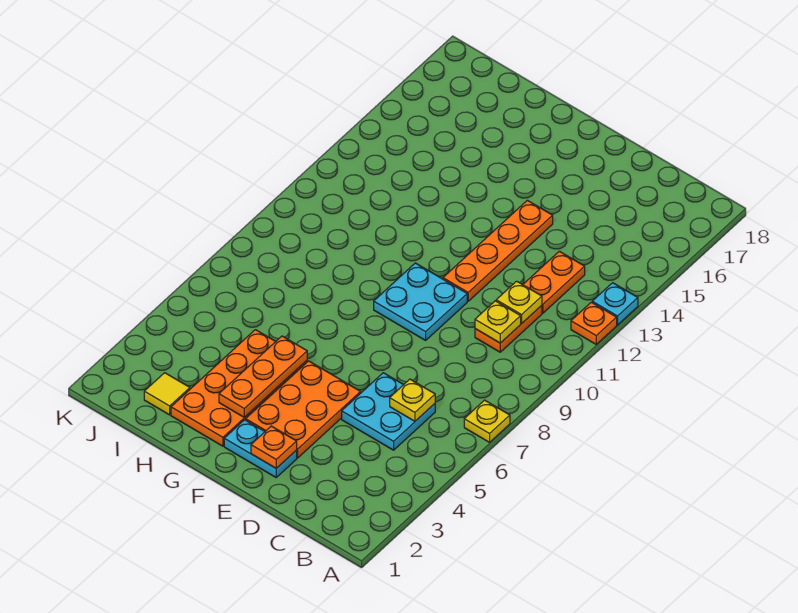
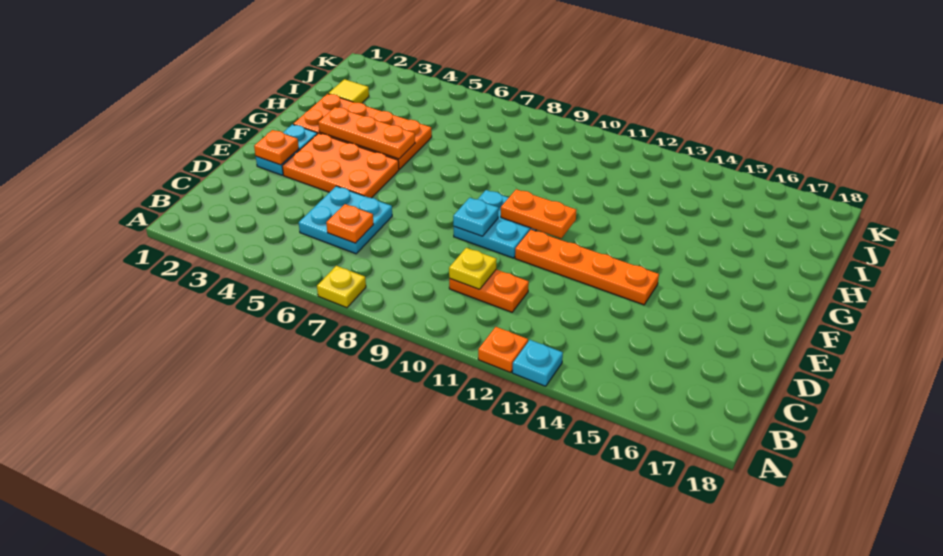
yellow plate C6 level 2 -> orange plate C6 level 2
yellow plate C11 level 2 -> none
orange plate C12:C13 level 1 -> orange plate F10:F11 level 2
none -> cyan plate E9 level 2

